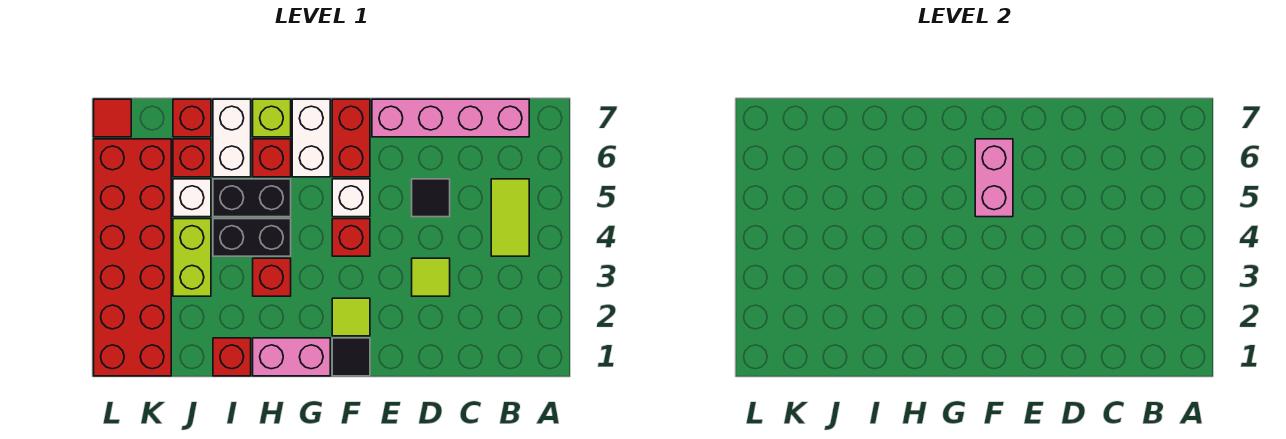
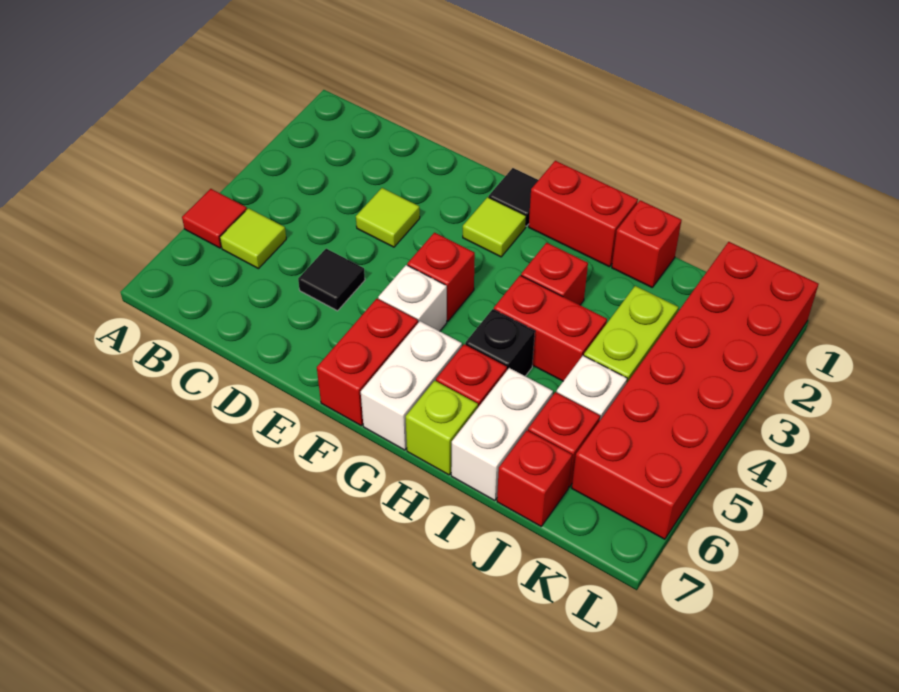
lime tile B4:B5 level 1 -> lime tile B5 level 1
pink brick B7:E7 level 1 -> none
pink brick F5:F6 level 2 -> none
pink brick G1:H1 level 1 -> red brick G1:H1 level 1
black brick H4:I4 level 1 -> red brick H4:I4 level 1
black brick H5:I5 level 1 -> black brick H5 level 1
red tile L7 level 1 -> red tile A5 level 1

